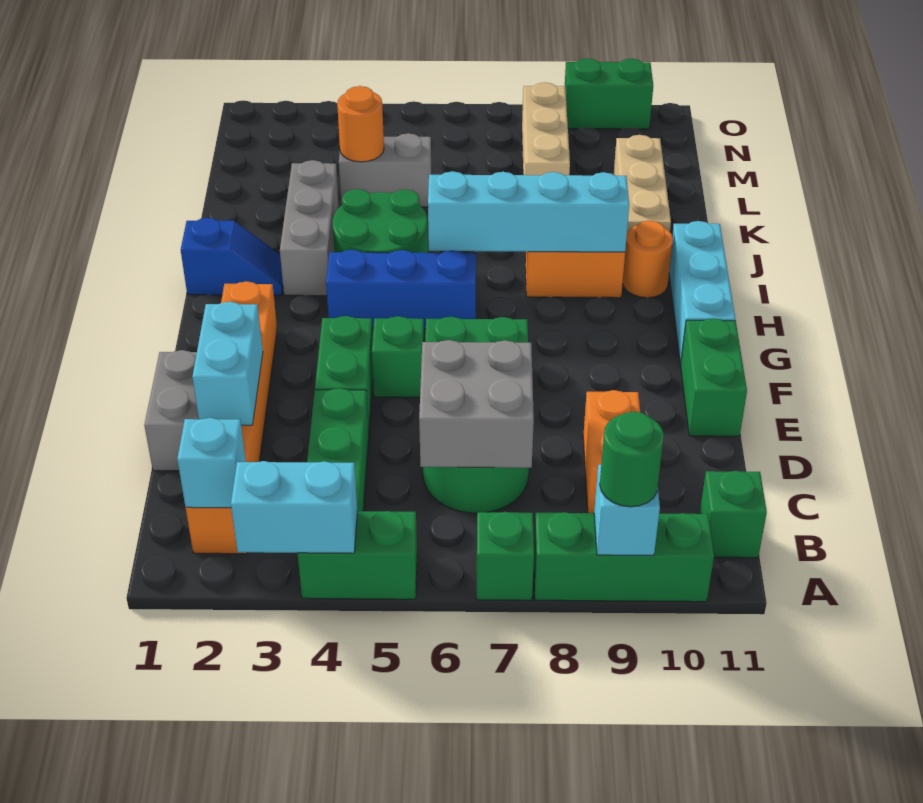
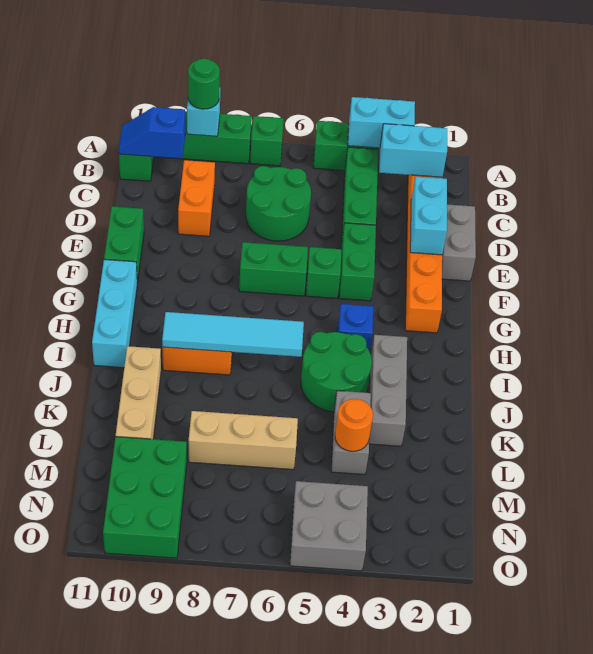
cyan brick B2 level 2 -> cyan brick B2:B3 level 2
grey brick C6:D7 level 2 -> grey brick N4:O5 level 1
blue brick H4:H6 level 1 -> blue brick H4 level 1
blue slope I1:I2 level 1 top 1 -> blue slope B10:B11 level 2 top 10
cyan brick I6:I9 level 2 -> cyan tile I6:I9 level 2
orange round brick I10 level 1 -> none
grey brick L4:L5 level 1 -> grey brick K4:L4 level 1
tan brick L8:N8 level 1 -> tan brick L6:L8 level 1
green brick O9:O10 level 1 -> green brick M9:O10 level 1

